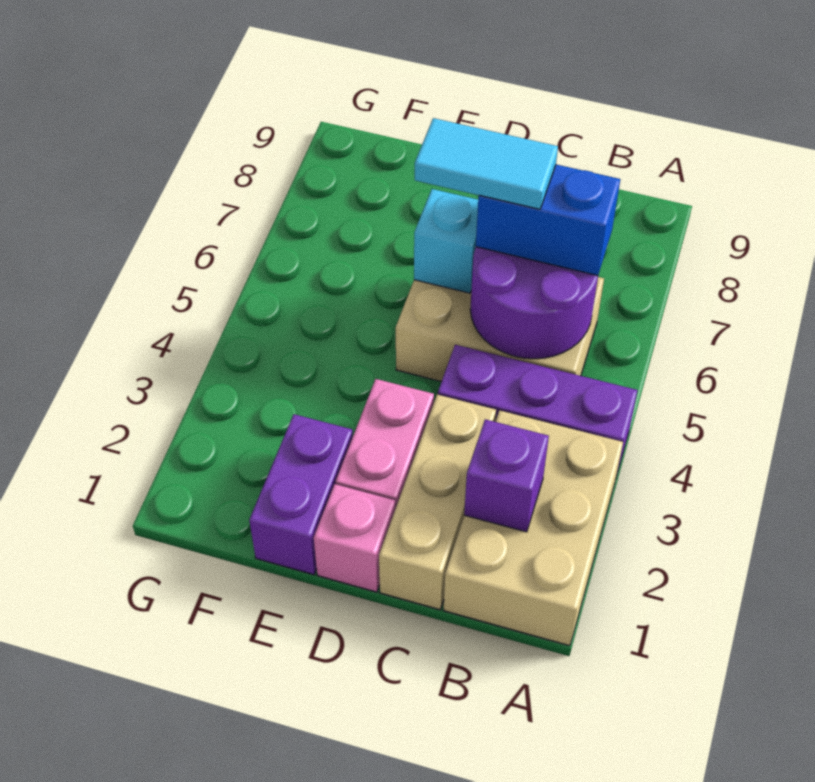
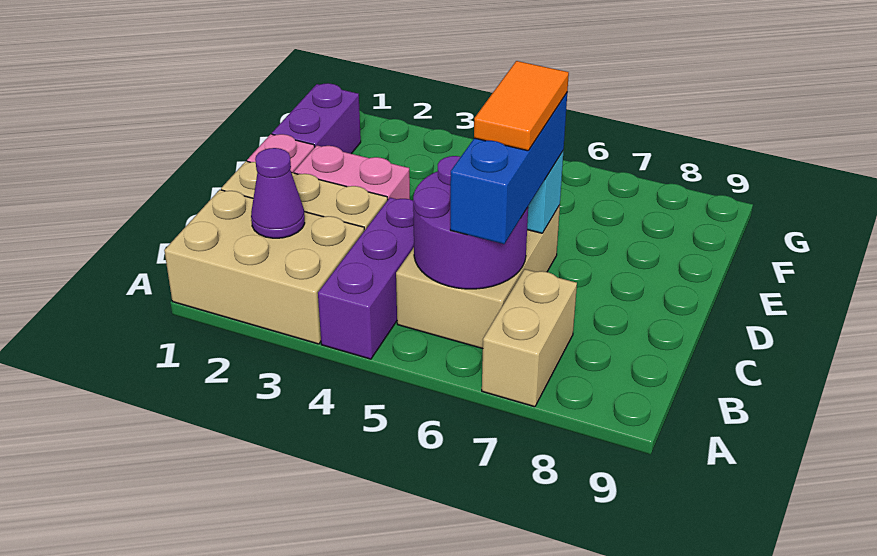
none -> tan brick A7:B7 level 1
purple brick B2 level 2 -> purple cone B2 level 2
blue brick B6:C6 level 3 -> blue brick B6:D6 level 3
cyan tile C6:D6 level 4 -> orange tile C6:D6 level 4
purple brick E1:E2 level 1 -> purple brick E1:F1 level 1

